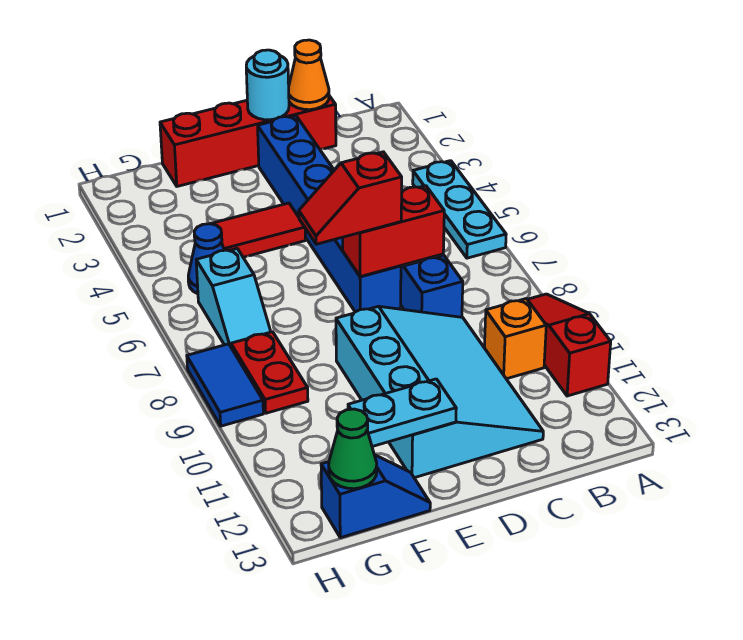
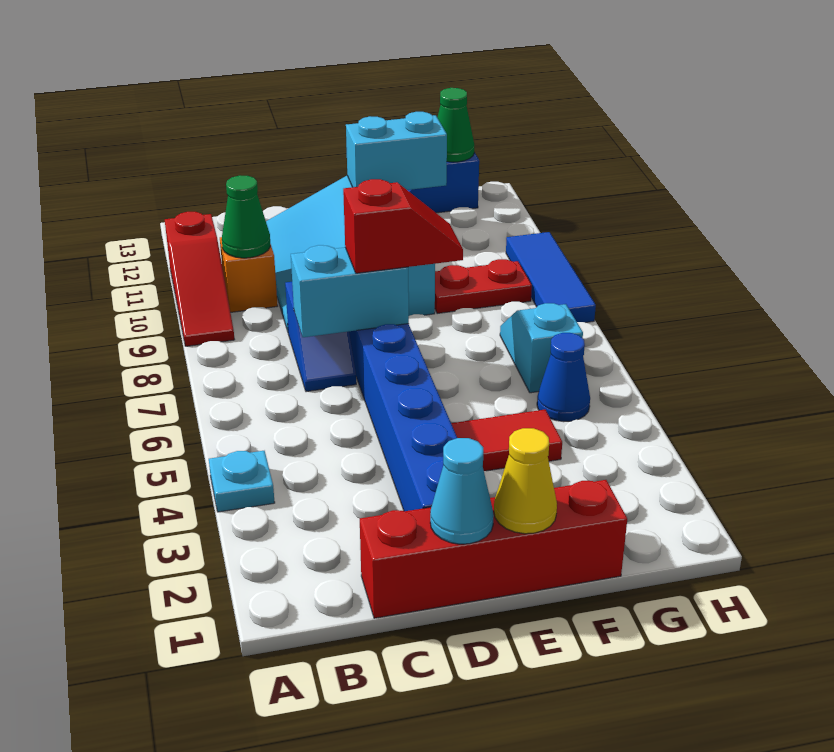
cyan plate A4:A6 level 1 -> cyan plate A4 level 1
none -> green cone B10 level 2
orange cone C1 level 2 -> none
red brick C7:D7 level 2 -> cyan brick C7:D7 level 2
cyan round brick D1 level 2 -> cyan cone D1 level 2
none -> yellow cone E1 level 2
cyan plate E12:F12 level 2 -> cyan brick E12:F12 level 2
red plate G8:G9 level 1 -> red plate F9:G9 level 1
blue tile H8:H9 level 1 -> blue tile H8:H10 level 1

